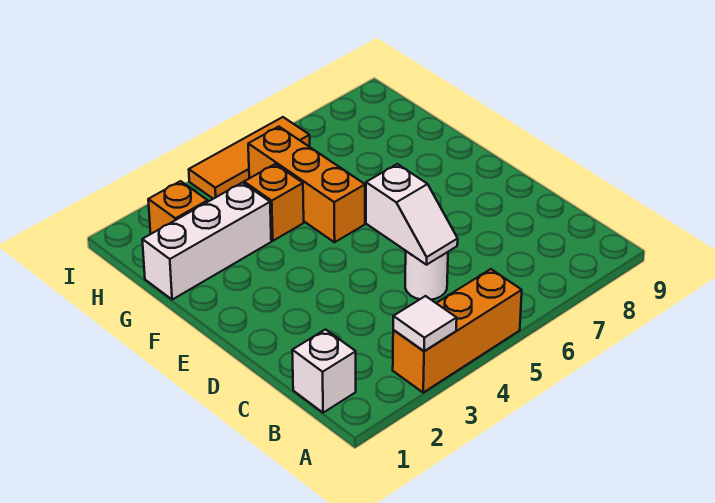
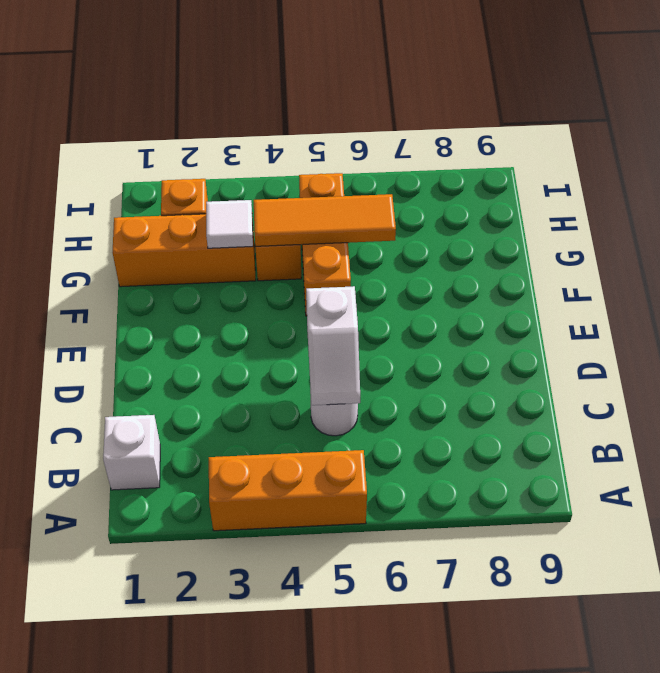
white tile A3 level 2 -> white tile G3 level 2
white brick G1:G3 level 1 -> orange brick G1:G3 level 1
orange tile I4:I6 level 1 -> orange tile G4:G6 level 2

